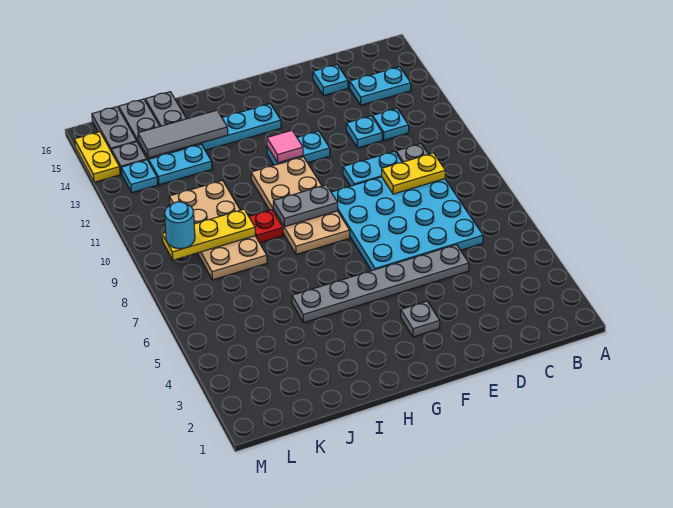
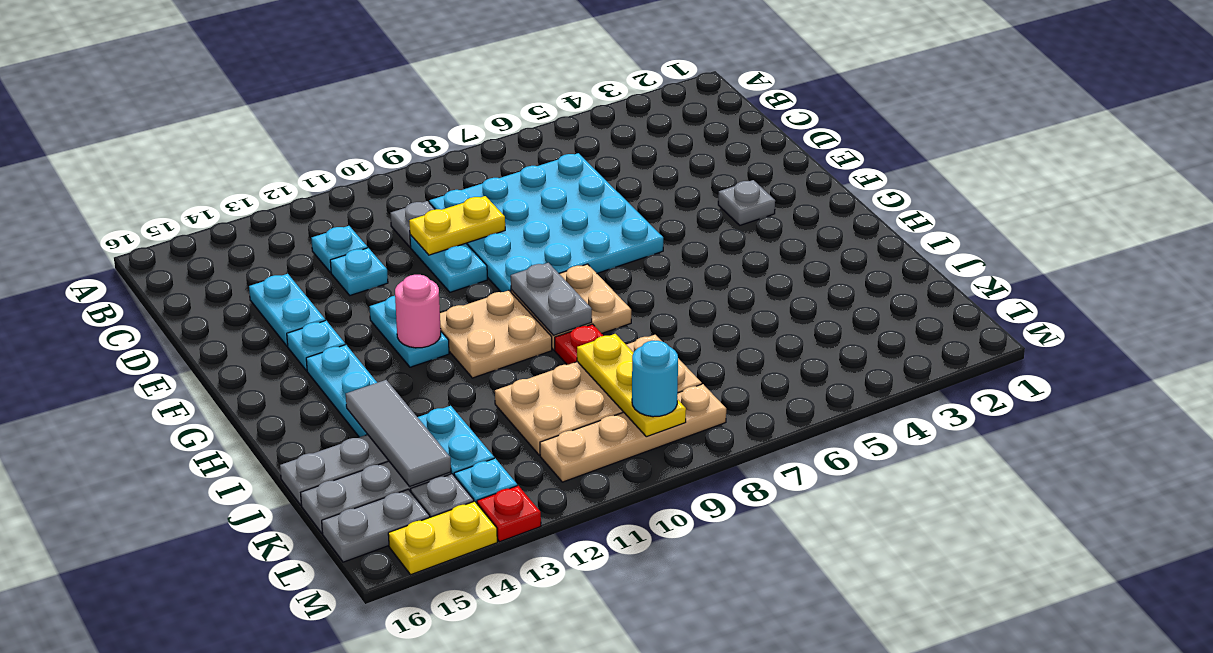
cyan plate B14:C14 level 1 -> cyan plate D14:E14 level 1
yellow plate C9:D9 level 2 -> yellow plate D9:D10 level 2
grey plate D5:I5 level 1 -> none
cyan plate D15 level 1 -> cyan plate F14 level 1
pink tile G12 level 2 -> pink round brick G12 level 2
none -> tan plate L8:L11 level 1
none -> red plate M13 level 1

